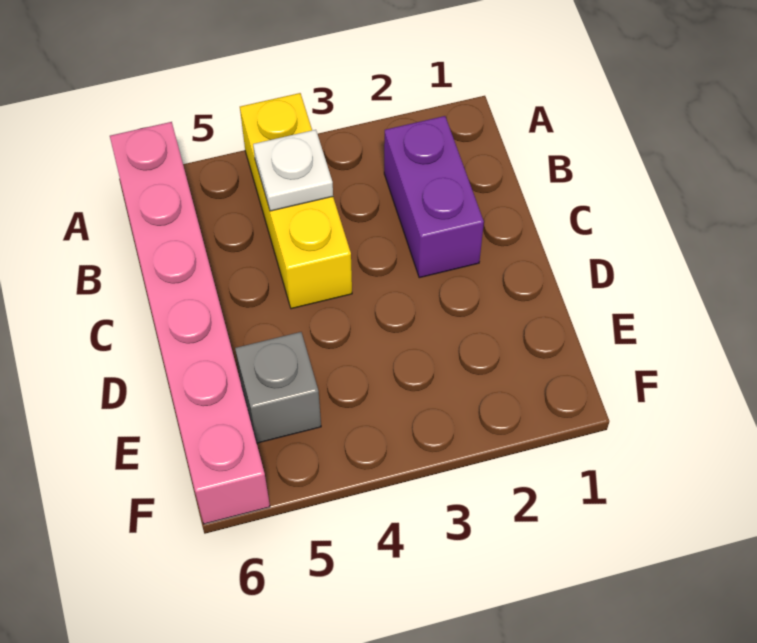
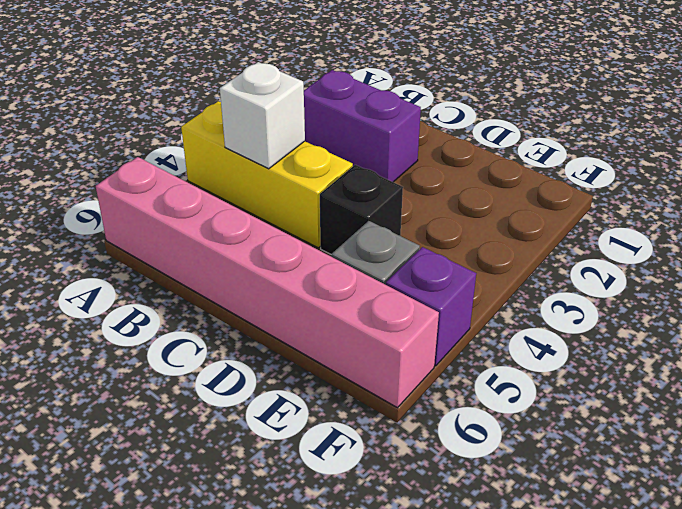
white plate B4 level 2 -> white brick B4 level 2
none -> black brick D4 level 1
none -> purple brick F5 level 1

